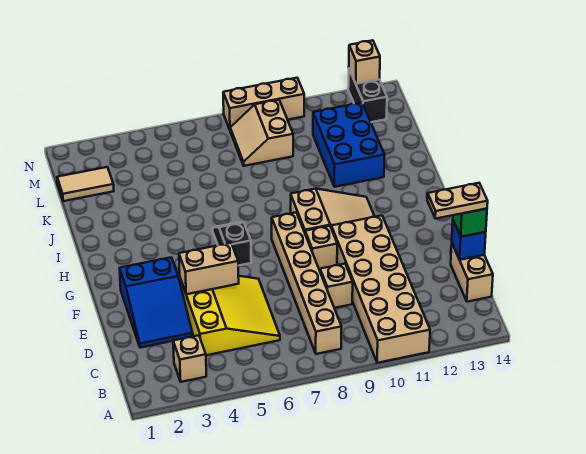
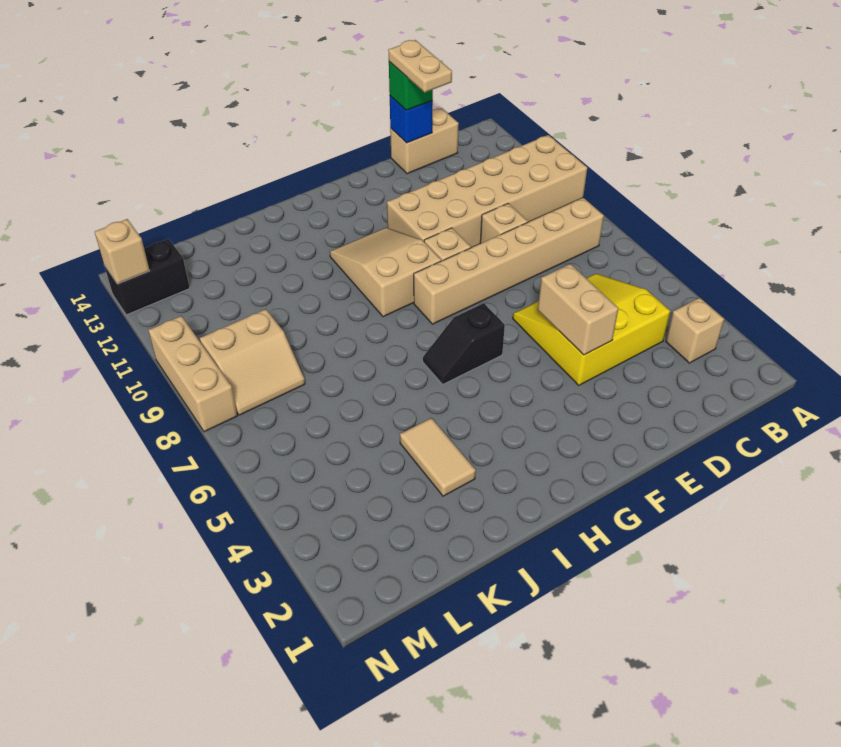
blue slope D2:F3 level 1 top F -> none
blue brick J11:L12 level 1 -> none
tan tile L1:L2 level 1 -> tan tile J3:J4 level 1

